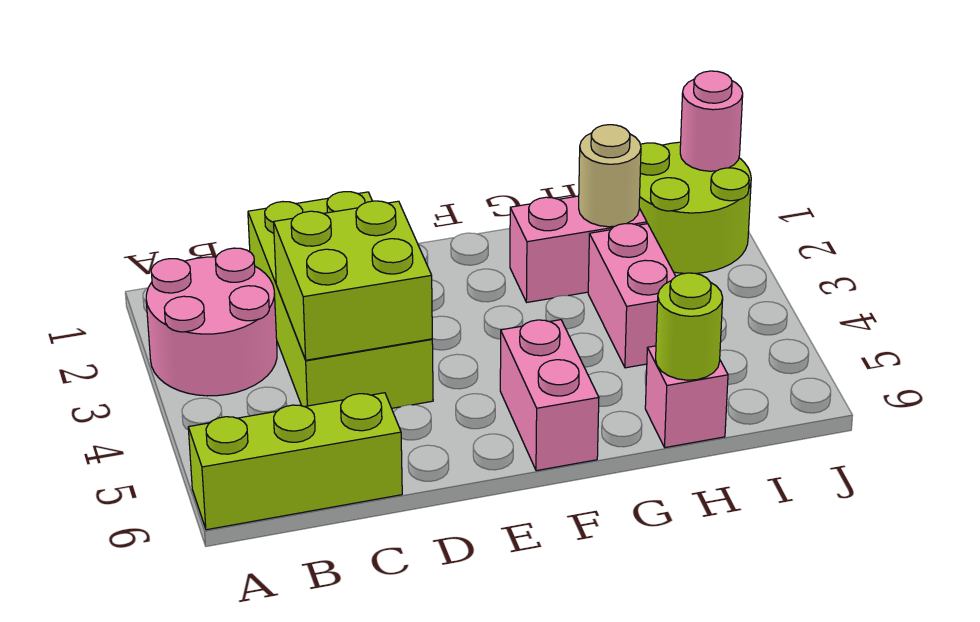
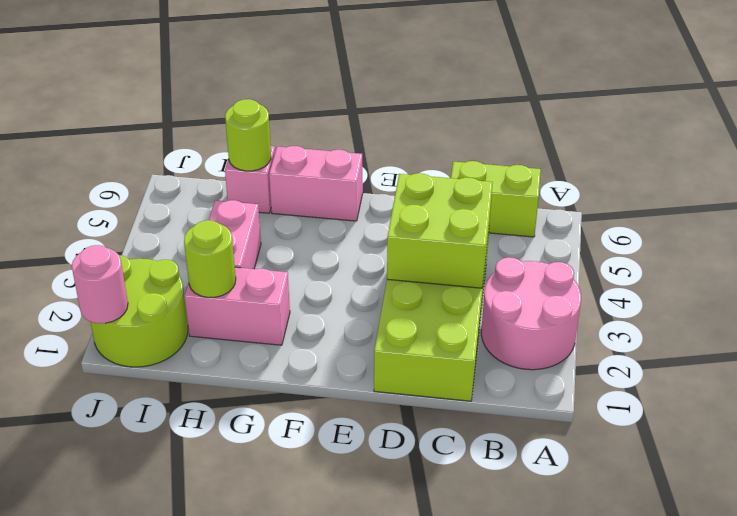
lime brick A6:C6 level 1 -> lime brick B6:C6 level 1
pink brick F5:F6 level 1 -> pink brick F6:G6 level 1
tan round brick H2 level 2 -> lime round brick H2 level 2

